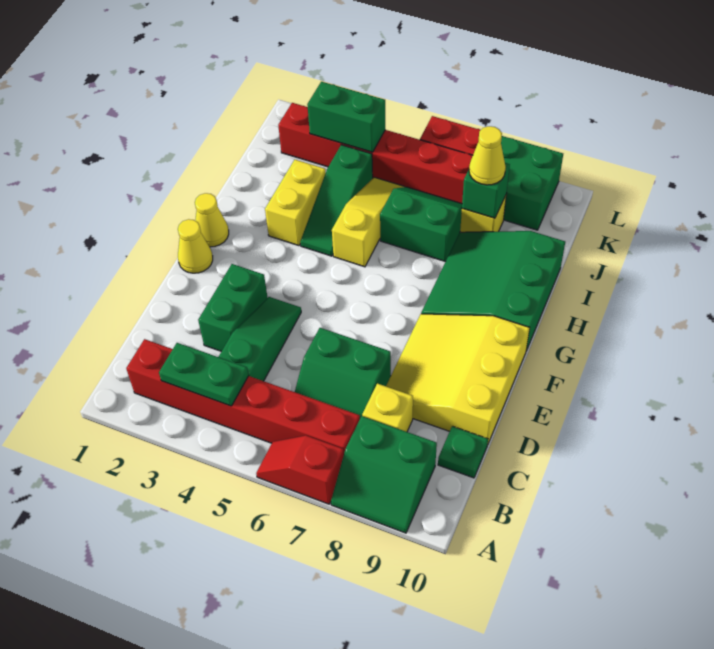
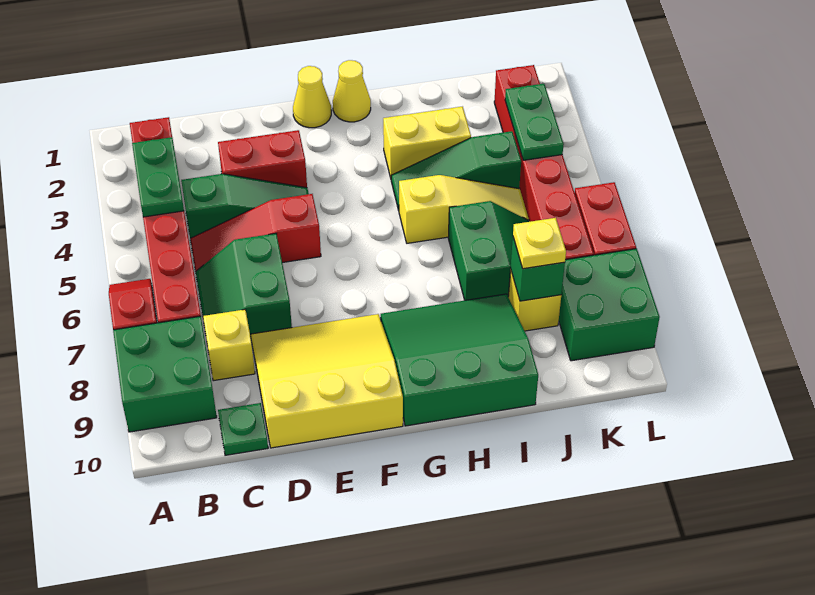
green slope A8:B9 level 1 top B -> green brick A8:B9 level 1
none -> red slope C5:E5 level 1 top E
green brick D3:E3 level 1 -> red brick D3:E3 level 1
yellow cone J8 level 3 -> yellow plate J8 level 3
green brick K3:K4 level 2 -> green plate K3:K4 level 2

